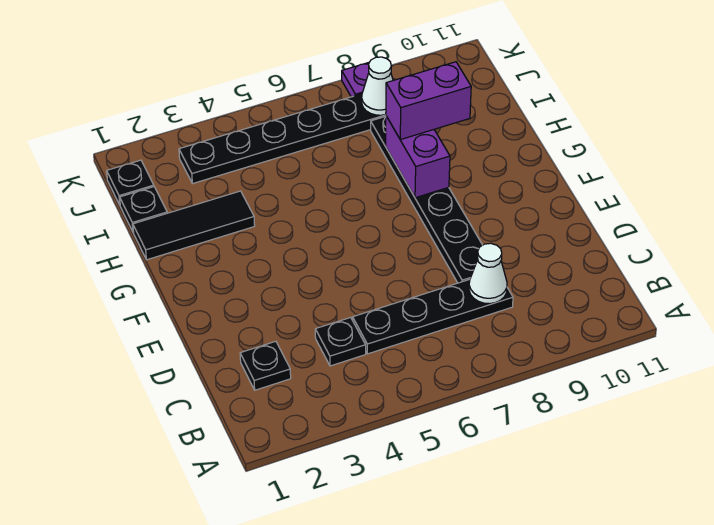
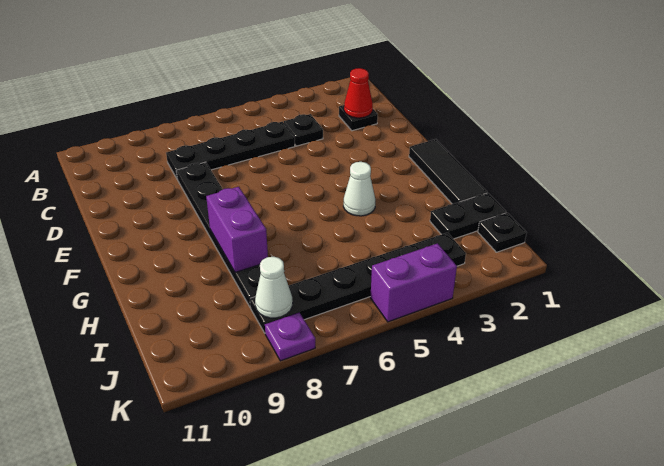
none -> red cone C2 level 2
white cone C8 level 2 -> white cone G4 level 1
black tile H1:H3 level 1 -> black tile F1:H1 level 1
purple brick H8:H9 level 3 -> purple brick K4:K5 level 1
black plate I1 level 1 -> black plate I1:I2 level 1

